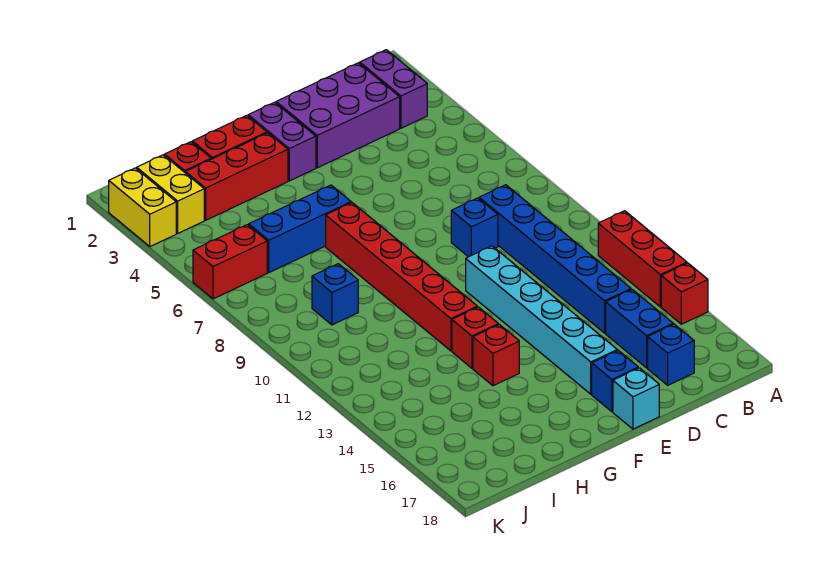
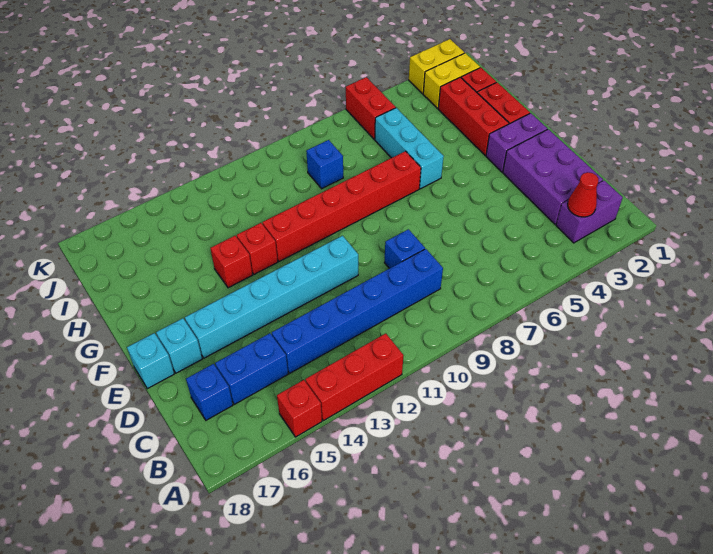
none -> red cone B3 level 2
blue brick E17 level 1 -> cyan brick E17 level 1
blue brick G6:I6 level 1 -> cyan brick G6:I6 level 1

